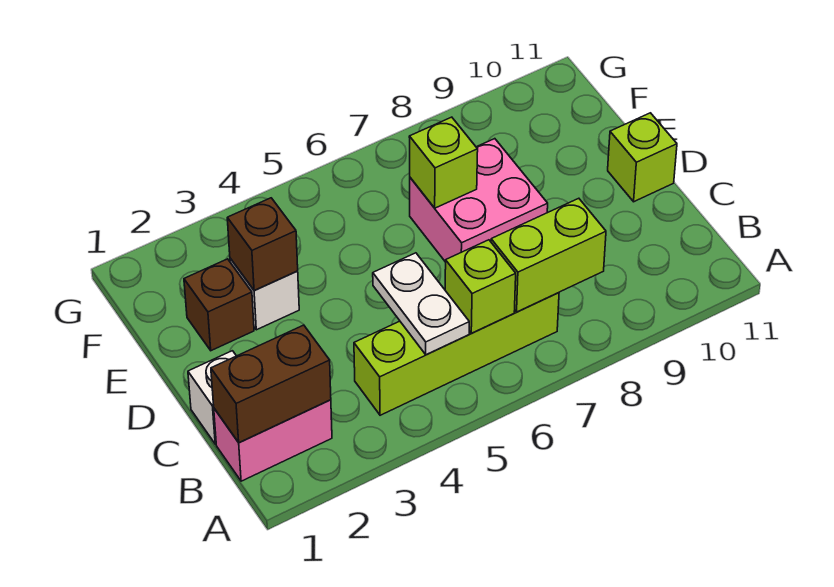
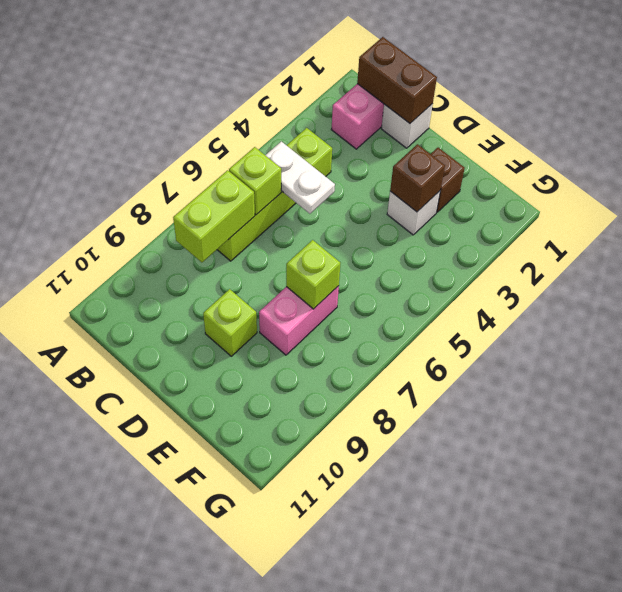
brown brick B1:B2 level 2 -> brown brick B1:C1 level 2
pink brick D7:E8 level 1 -> pink brick E7:E8 level 1
lime brick D11 level 1 -> lime brick D9 level 1

